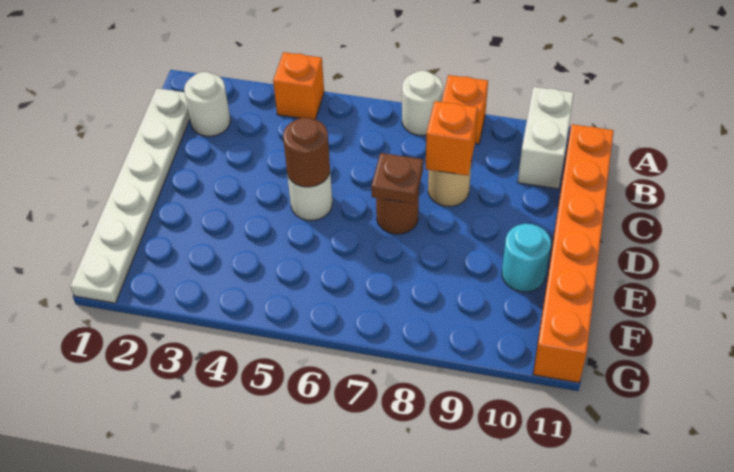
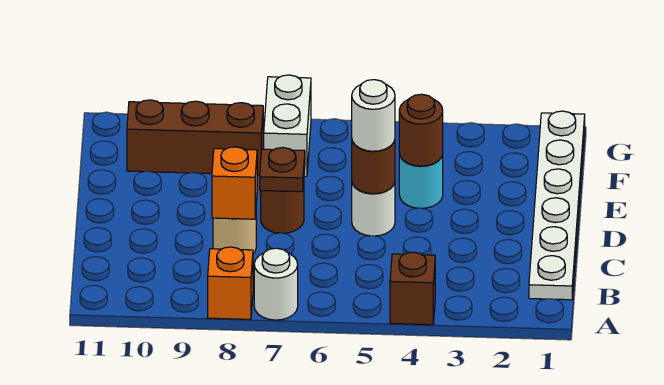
orange brick A4 level 1 -> brown brick A4 level 1
white brick A10:B10 level 1 -> white brick F7:G7 level 1
white round brick B2 level 1 -> white round brick D5 level 3
orange brick B11:G11 level 1 -> none
none -> brown round brick E4 level 2
cyan round brick E10 level 1 -> cyan round brick E4 level 1
none -> brown brick F8:F10 level 1

